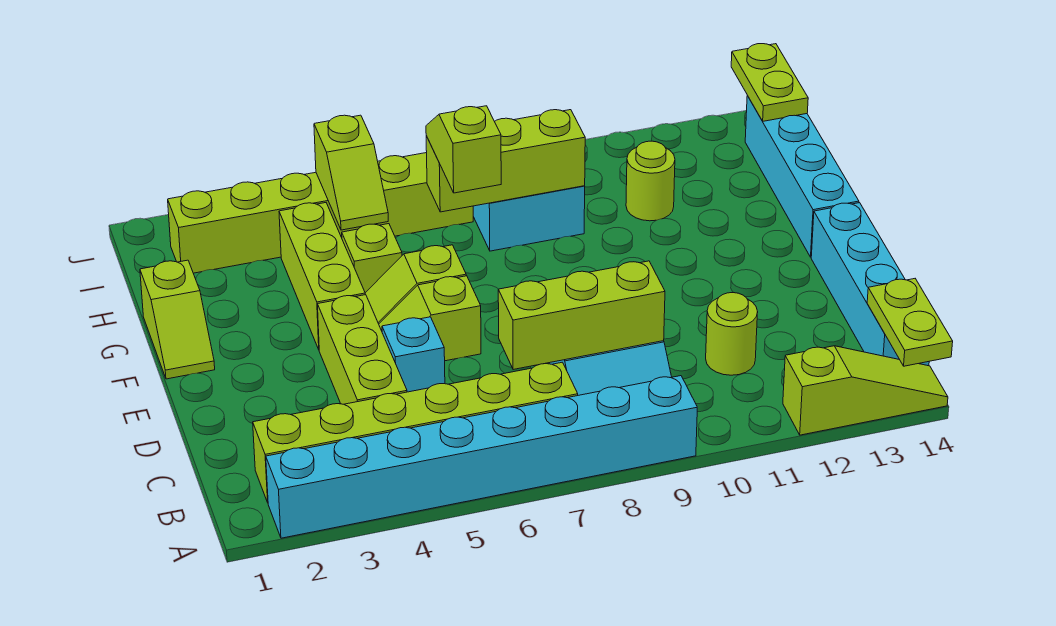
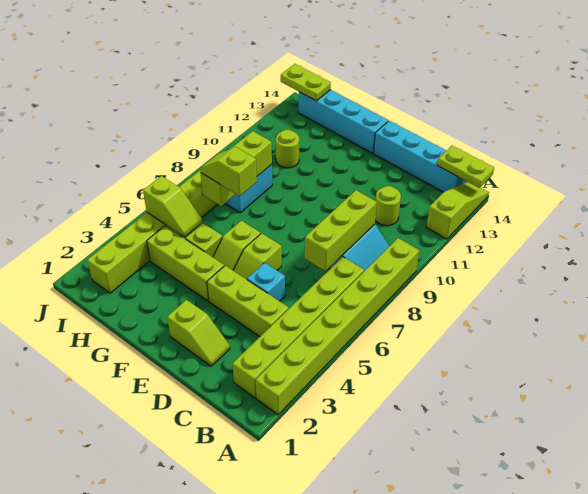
cyan brick A2:A9 level 1 -> lime brick A2:A9 level 1
lime slope F1:G1 level 1 top G -> lime slope D2:E2 level 1 top E

